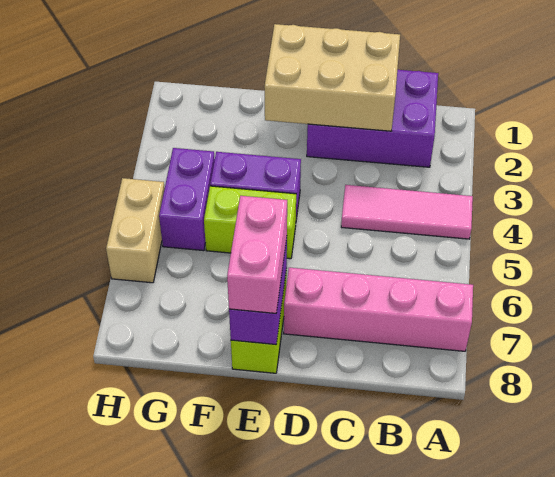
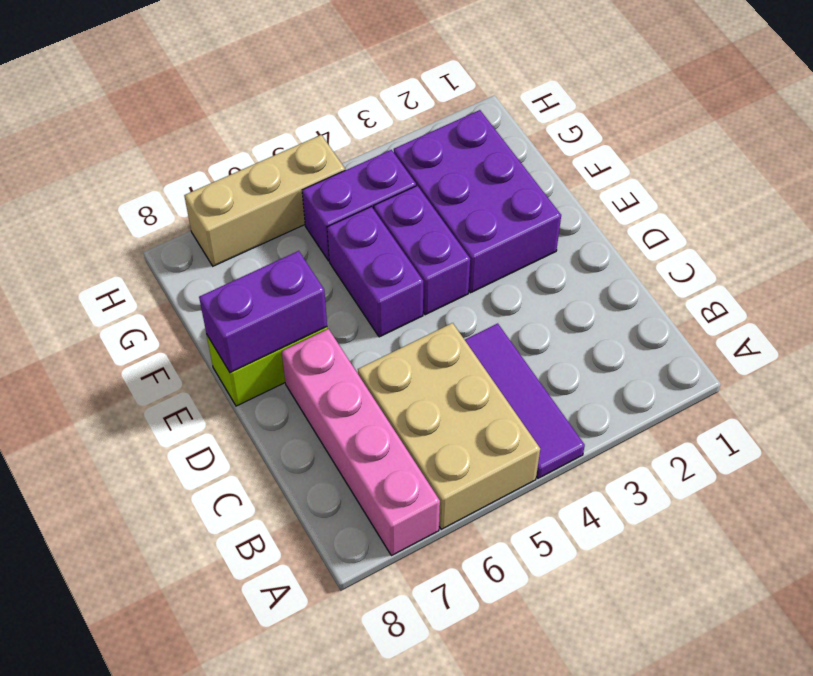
pink tile A4:C4 level 1 -> purple tile A4:C4 level 1
purple brick B1:D2 level 1 -> purple brick E2:G3 level 1
tan brick C1:E2 level 2 -> tan brick A5:C6 level 1
lime brick E5:F5 level 1 -> purple brick E5:F5 level 1
pink brick E7:E8 level 3 -> none
tan brick H5:H6 level 1 -> tan brick H5:H7 level 1

